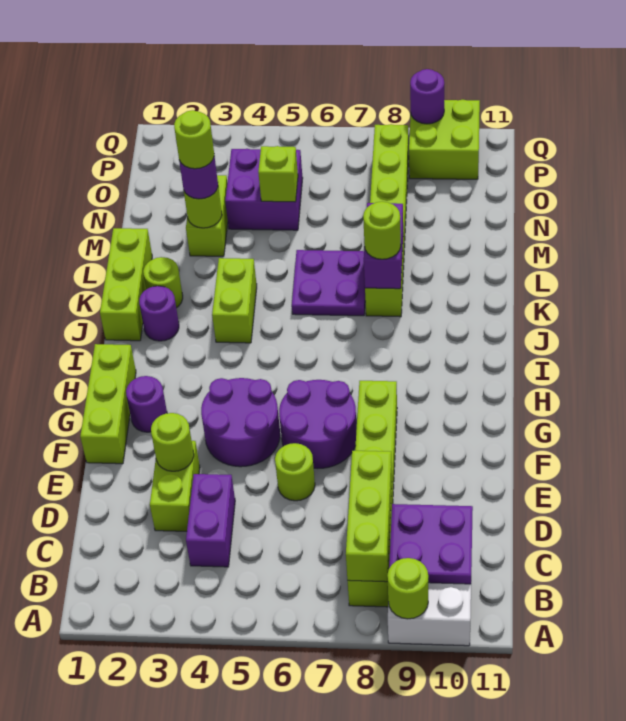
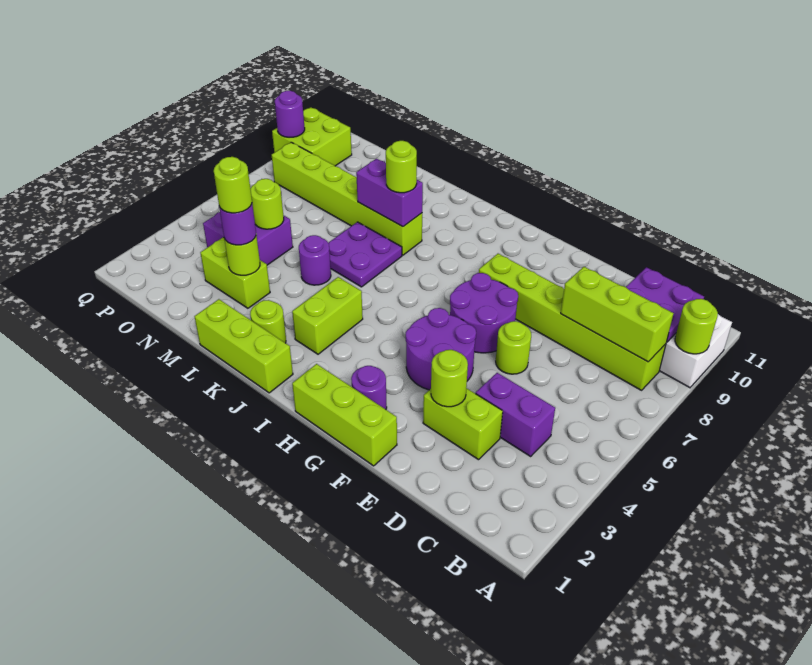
purple round brick J2 level 1 -> purple round brick L5 level 1
lime brick J4:K4 level 1 -> lime brick J3:J4 level 1
lime brick N5 level 2 -> lime round brick N5 level 2

